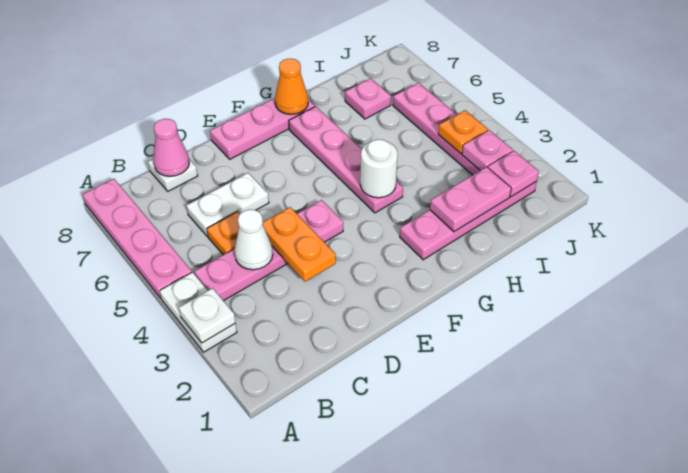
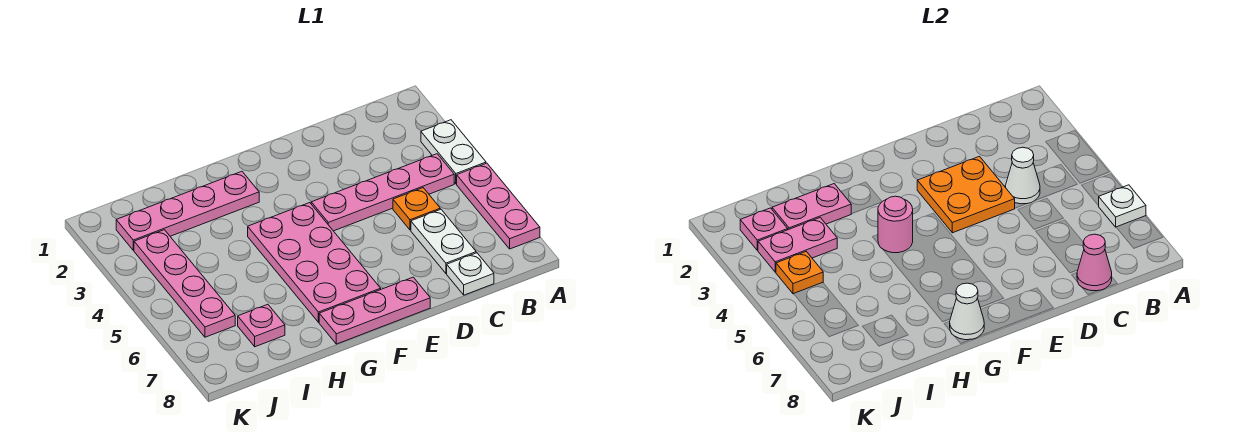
white plate A3 level 2 -> white plate A6 level 2
pink plate A5:A8 level 1 -> pink plate A5:A7 level 1
white plate C6:D6 level 1 -> white plate C6:C7 level 1
orange plate D3:D4 level 2 -> orange plate D3:E4 level 2
pink plate G4:G7 level 1 -> pink plate F4:G7 level 1
white round brick G4 level 2 -> pink round brick G4 level 2
orange cone G8 level 2 -> white cone G8 level 2
pink plate J3 level 2 -> pink plate I3:J3 level 2

